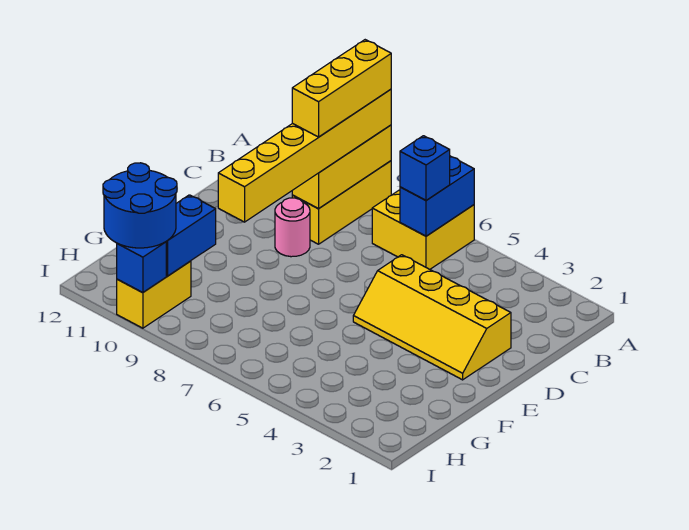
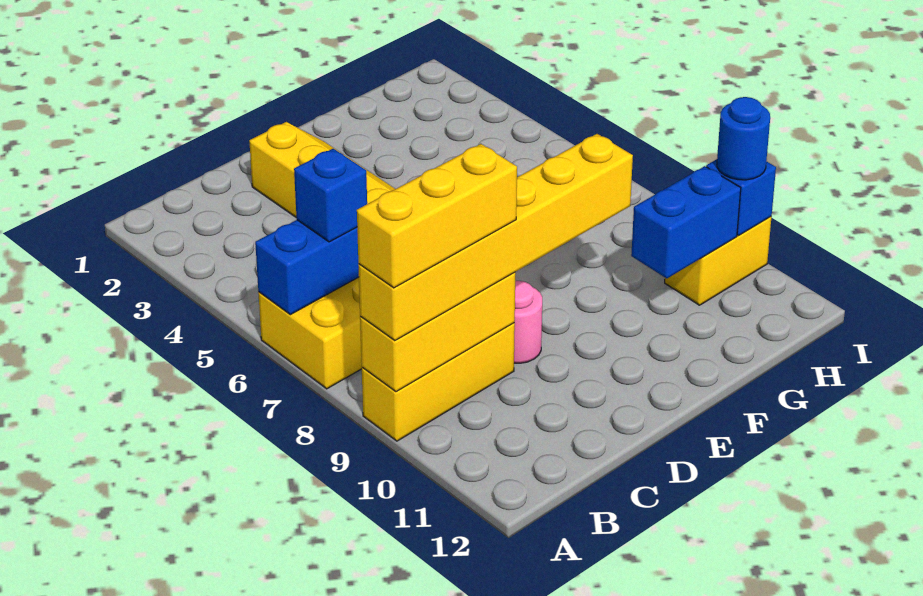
blue round brick H10:I11 level 3 -> blue round brick I10 level 3

